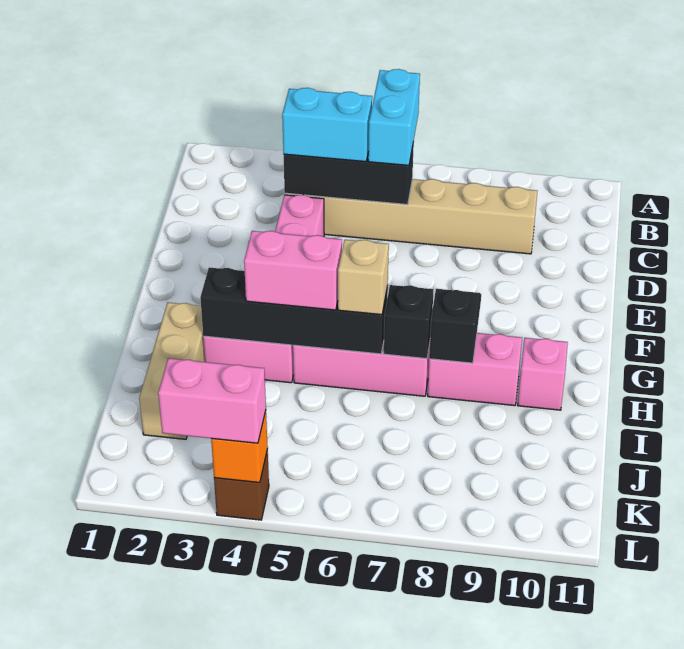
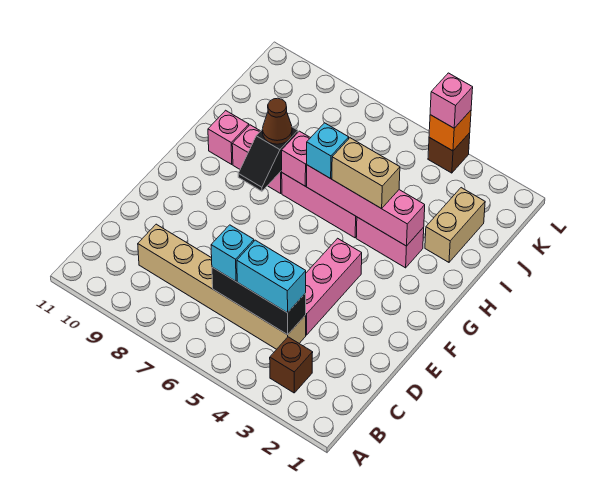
none -> brown brick B3 level 1
cyan brick B6:C6 level 3 -> cyan brick C6 level 3
tan brick H2:J2 level 1 -> tan brick I2:J2 level 1
black brick H3:H6 level 2 -> pink brick H3:H6 level 2
pink brick H4:H5 level 3 -> tan brick H4:H5 level 3
tan brick H6 level 3 -> cyan brick H6 level 3
black brick H7 level 2 -> pink brick H7 level 2
none -> brown cone H8 level 3
pink brick L3:L4 level 3 -> pink brick L4 level 3

